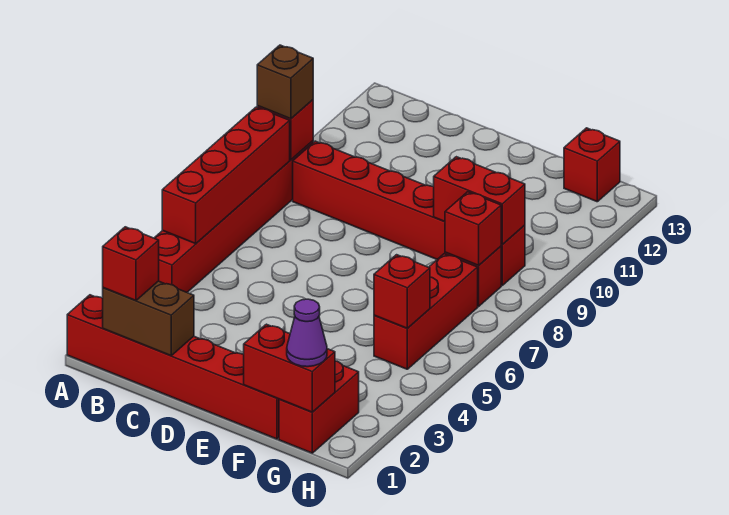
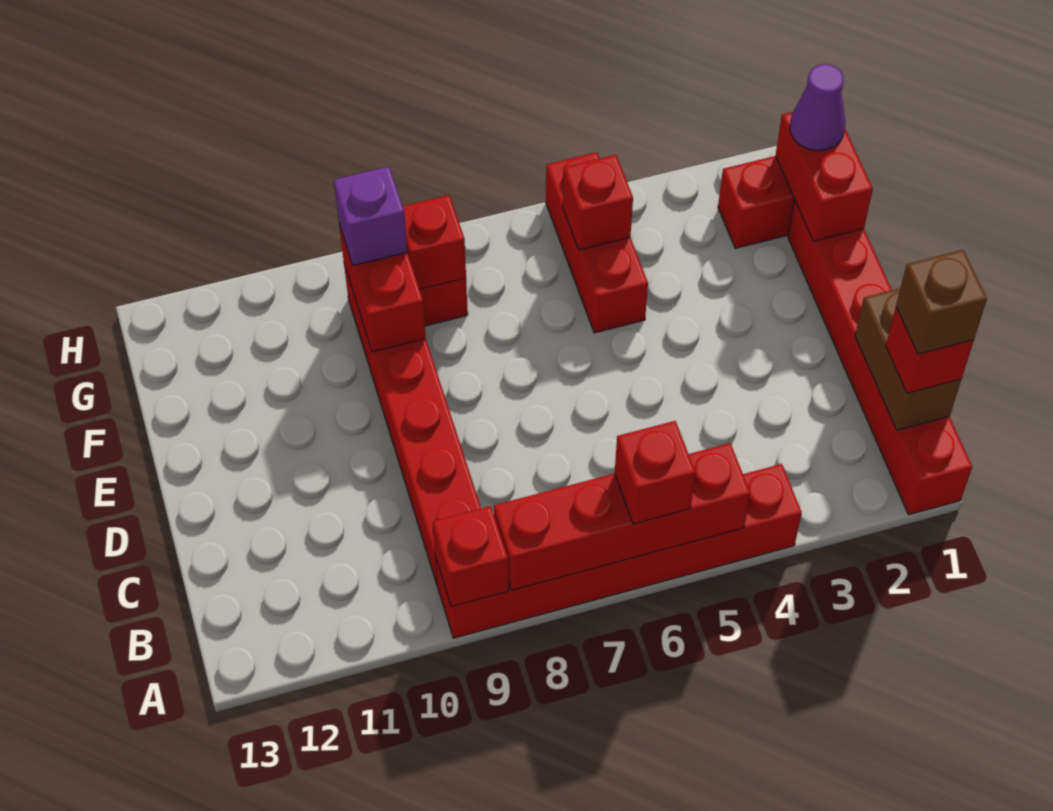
brown brick A9 level 3 -> brown brick B1 level 4
red brick G5:G7 level 1 -> red brick F5:H5 level 1
none -> purple brick G9 level 3
red brick G13 level 1 -> red brick A6 level 3

